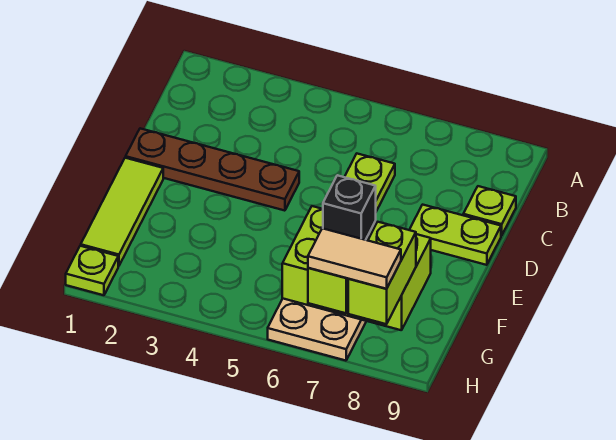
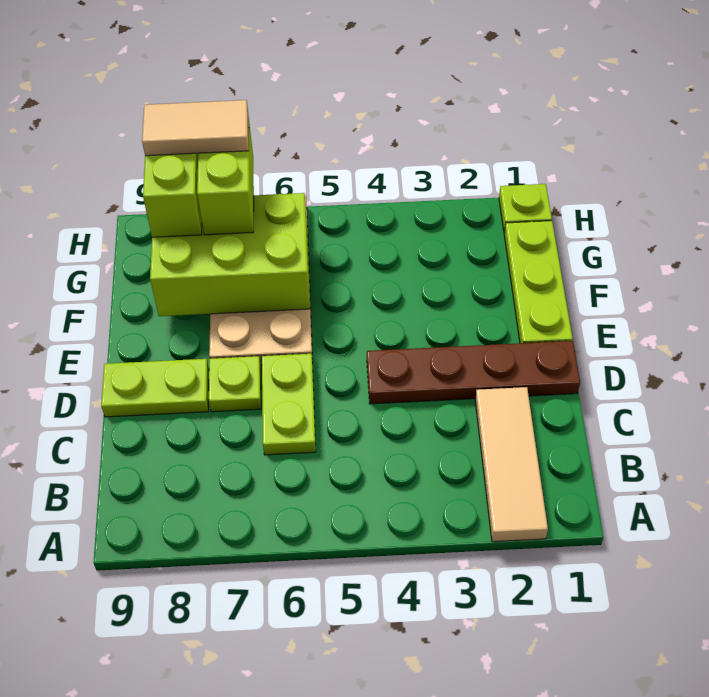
none -> tan tile A2:C2 level 1
lime plate C9 level 1 -> lime plate D7 level 1
lime tile E1:G1 level 1 -> lime plate E1:G1 level 1
black brick G7 level 4 -> none

